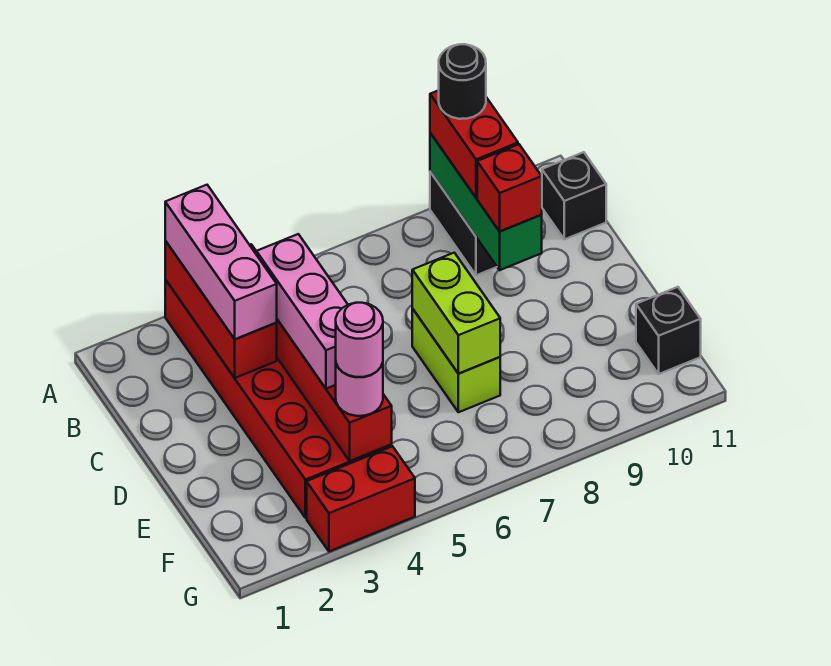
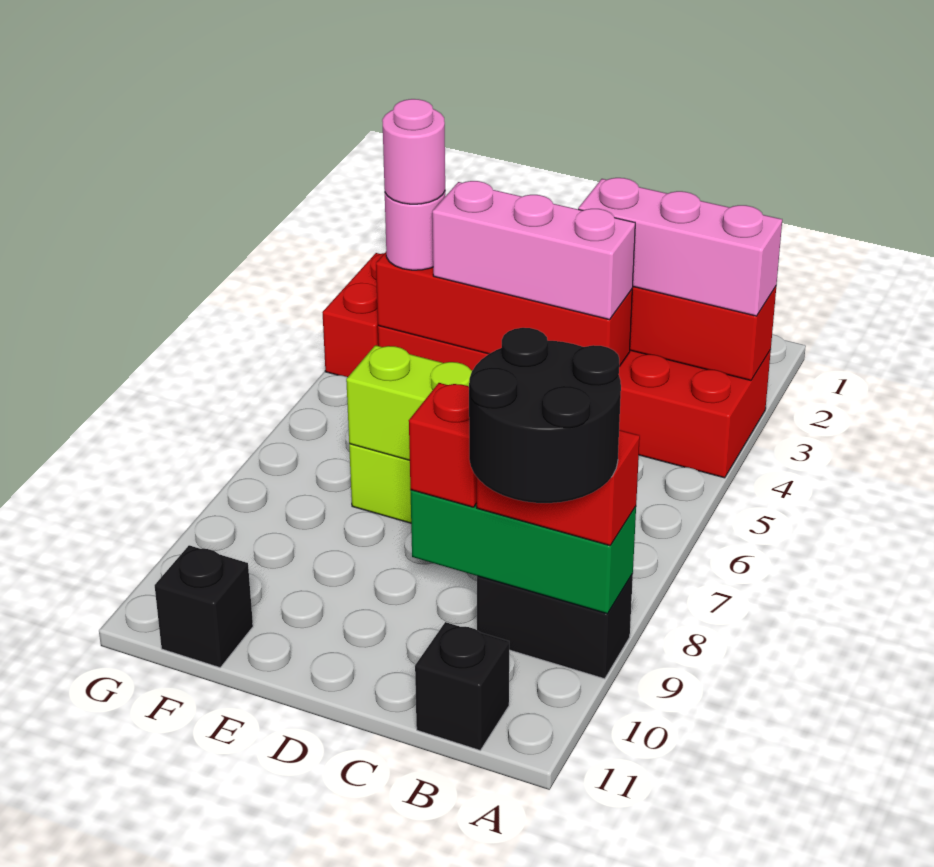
black round brick A9 level 4 -> black round brick A9:B10 level 4

